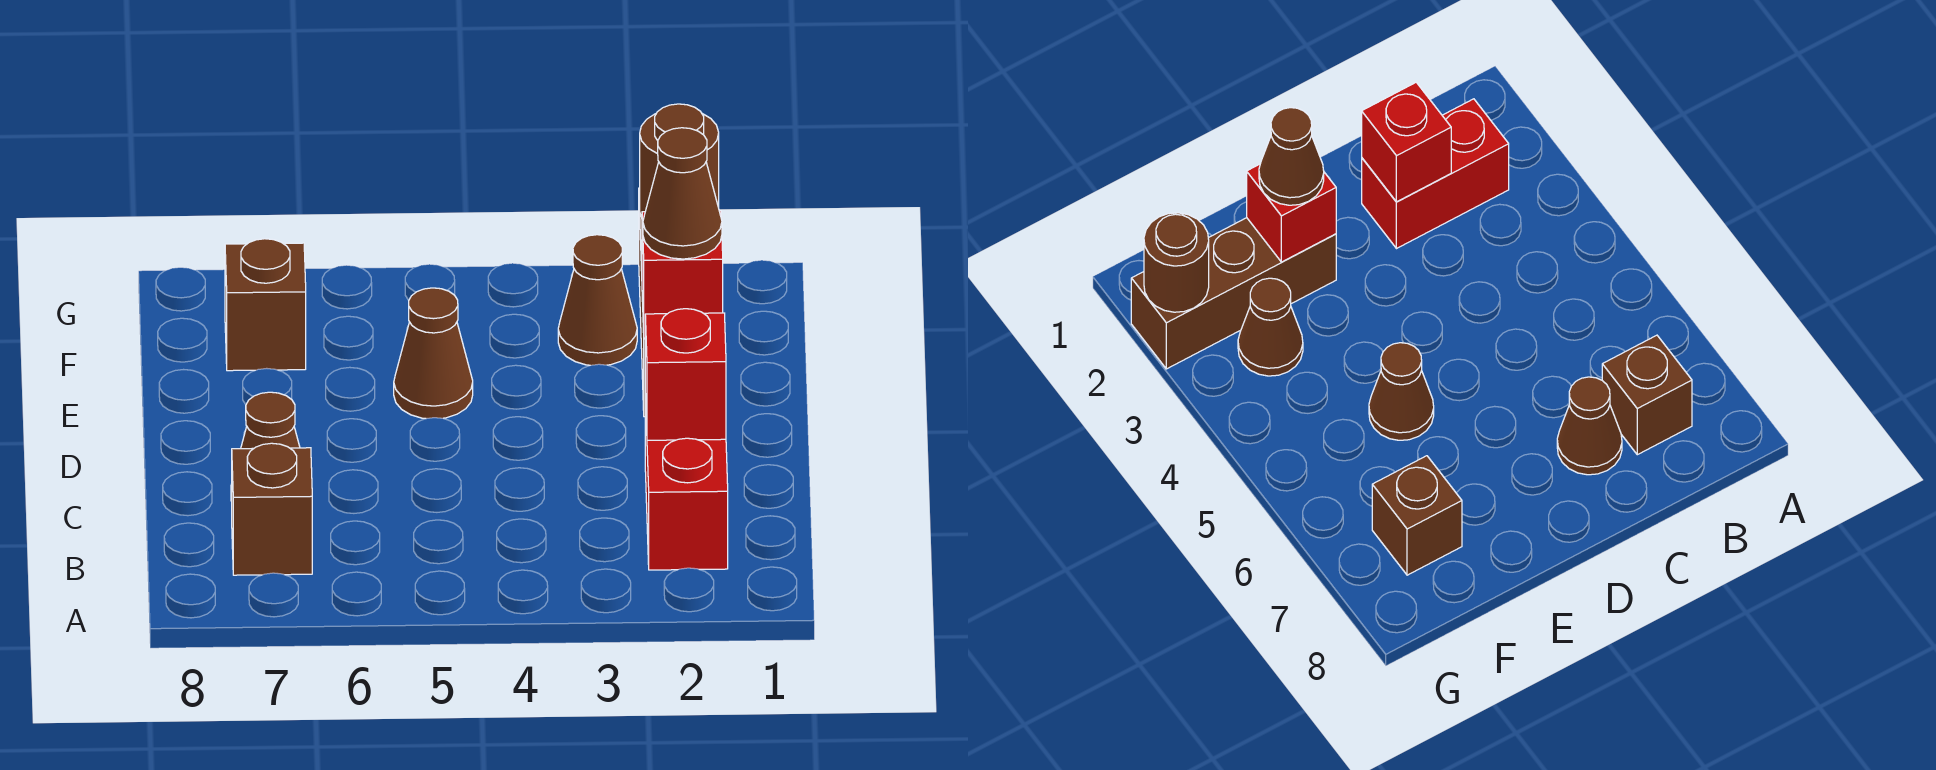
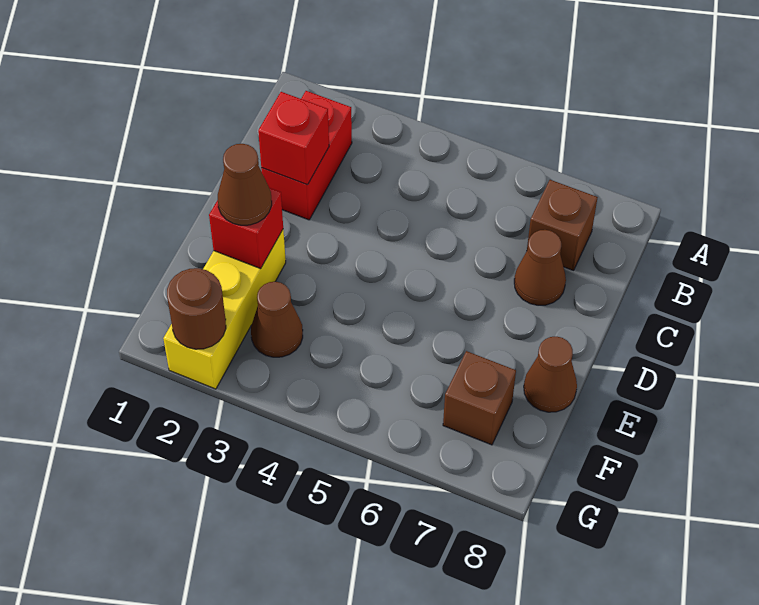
brown brick E2:G2 level 1 -> yellow brick E2:G2 level 1
brown cone E5 level 1 -> brown cone E8 level 1

